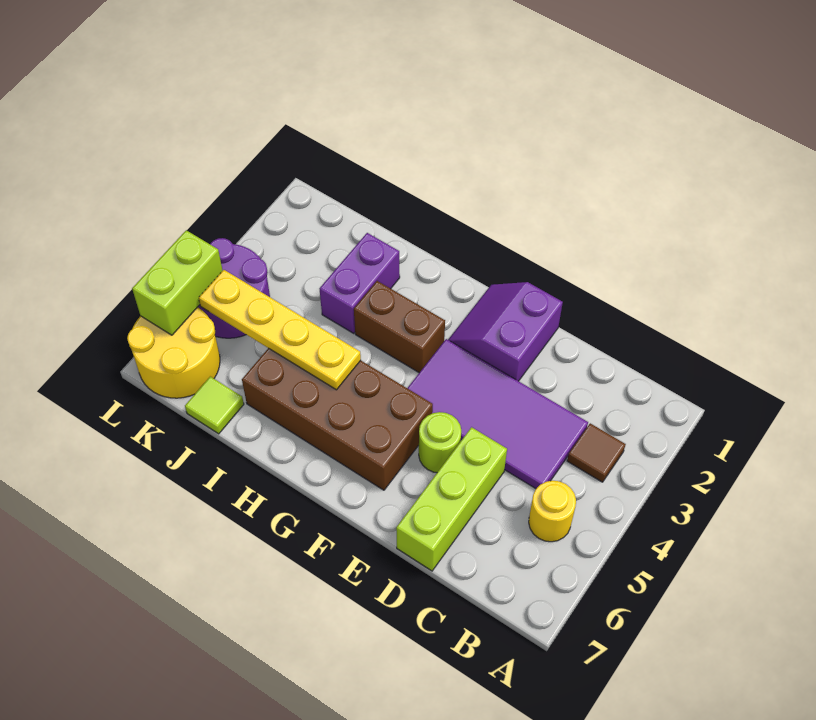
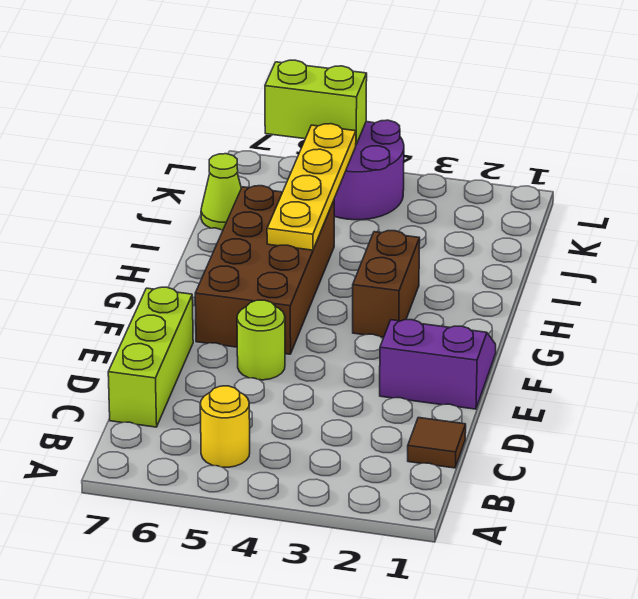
brown tile B3 level 1 -> brown tile C1 level 1
purple tile C3:F4 level 1 -> none
lime brick D5:D7 level 1 -> lime brick C7:E7 level 1
purple brick I2:I3 level 1 -> none
lime tile J7 level 1 -> lime cone J7 level 1
yellow round brick K6:L7 level 1 -> none

